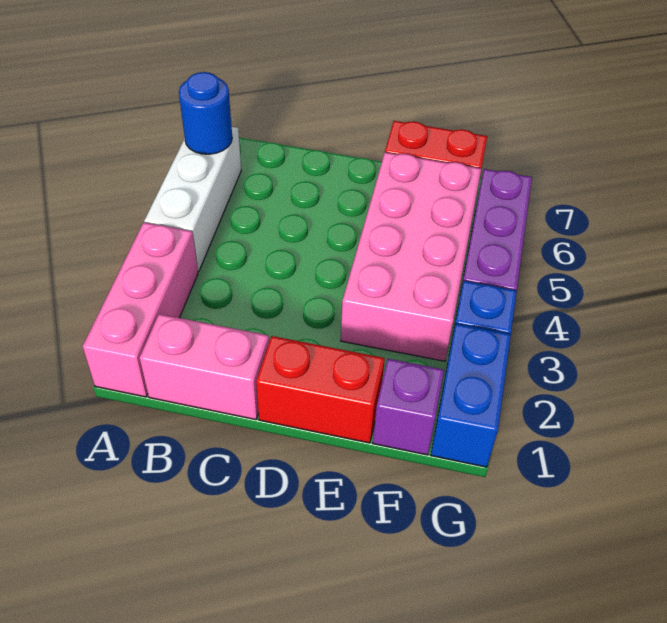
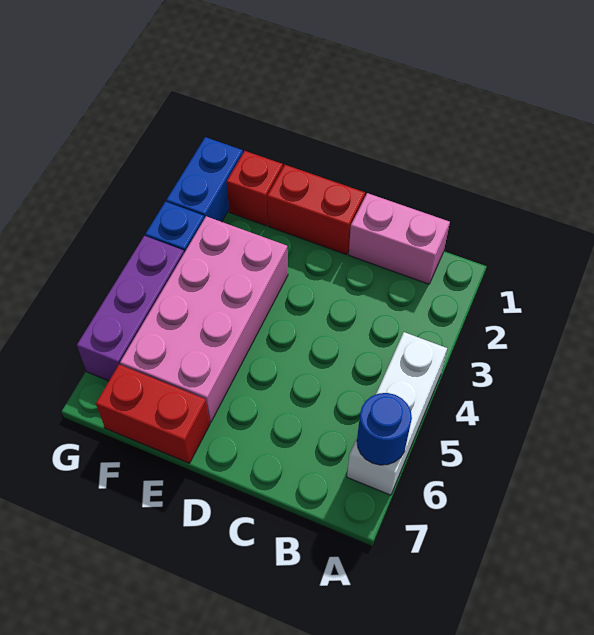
pink brick A1:A3 level 1 -> none
purple brick F1 level 1 -> red brick F1 level 1

